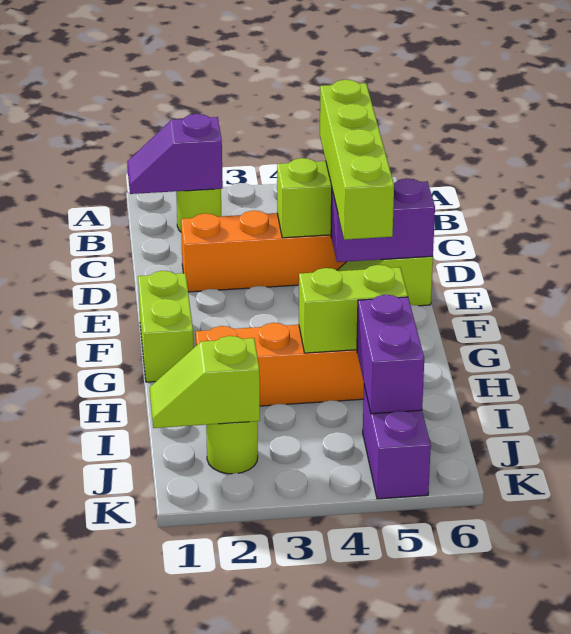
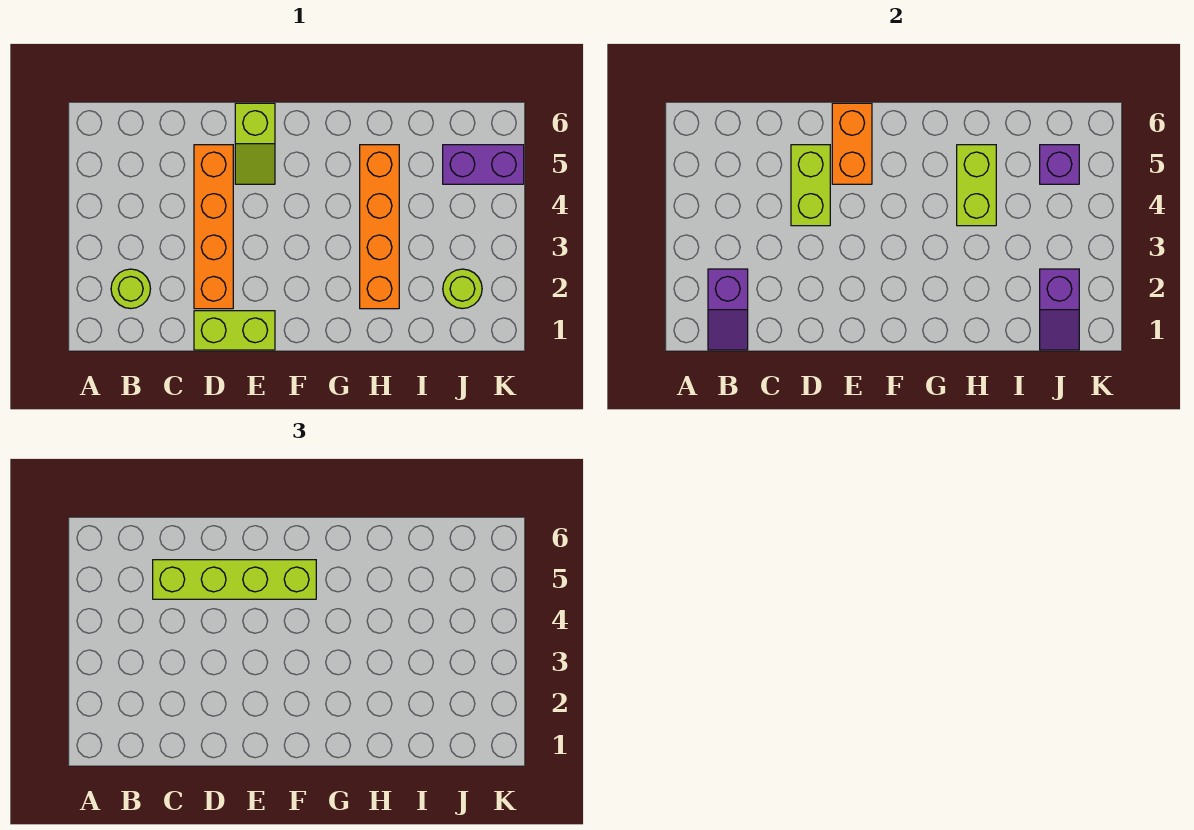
purple brick E5:E6 level 2 -> orange brick E5:E6 level 2
lime brick F1:G1 level 1 -> lime brick D1:E1 level 1
purple brick I5:J5 level 2 -> purple brick J5 level 2
lime slope J1:J2 level 2 top 2 -> purple slope J1:J2 level 2 top 2

